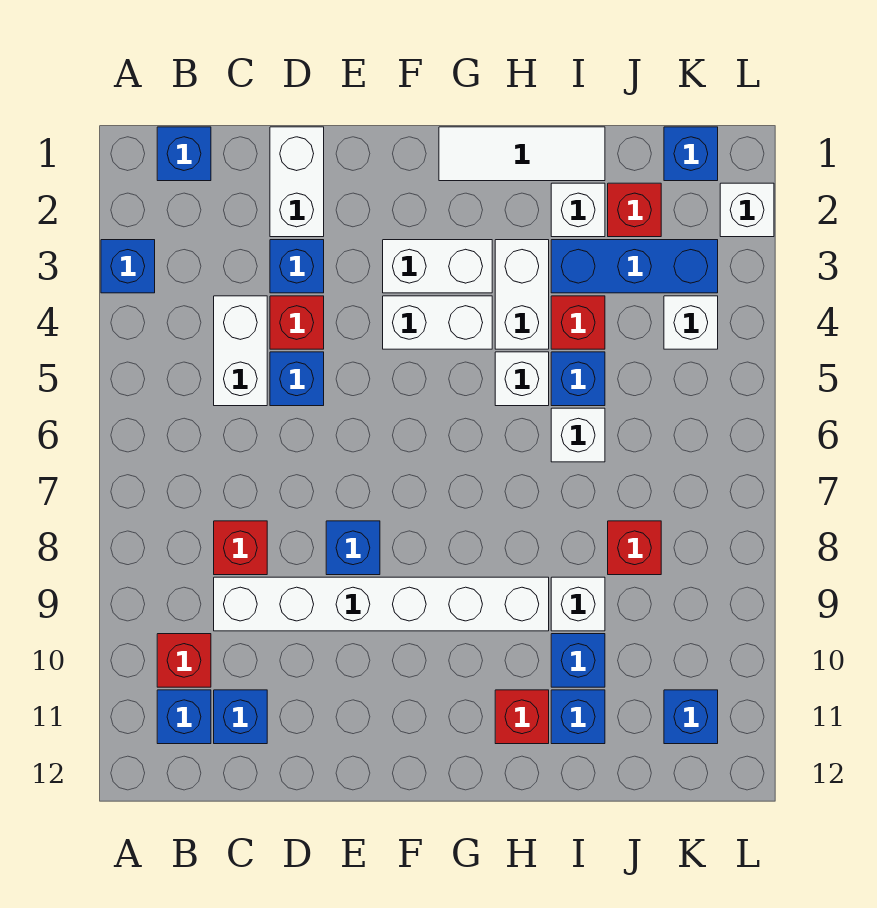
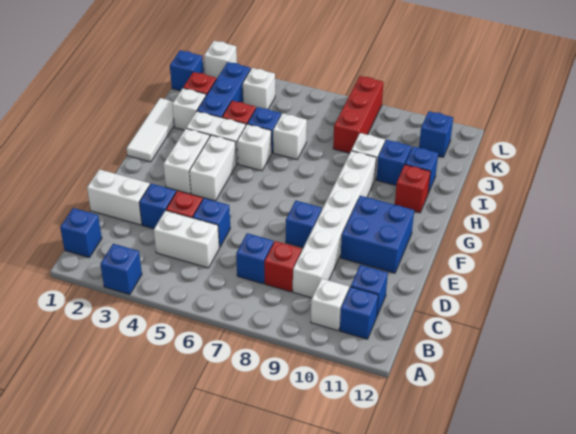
red brick B10 level 1 -> white brick B10 level 1
none -> blue brick C7 level 1
none -> blue brick E10:F11 level 1
red brick J8 level 1 -> red brick J8:L8 level 1

